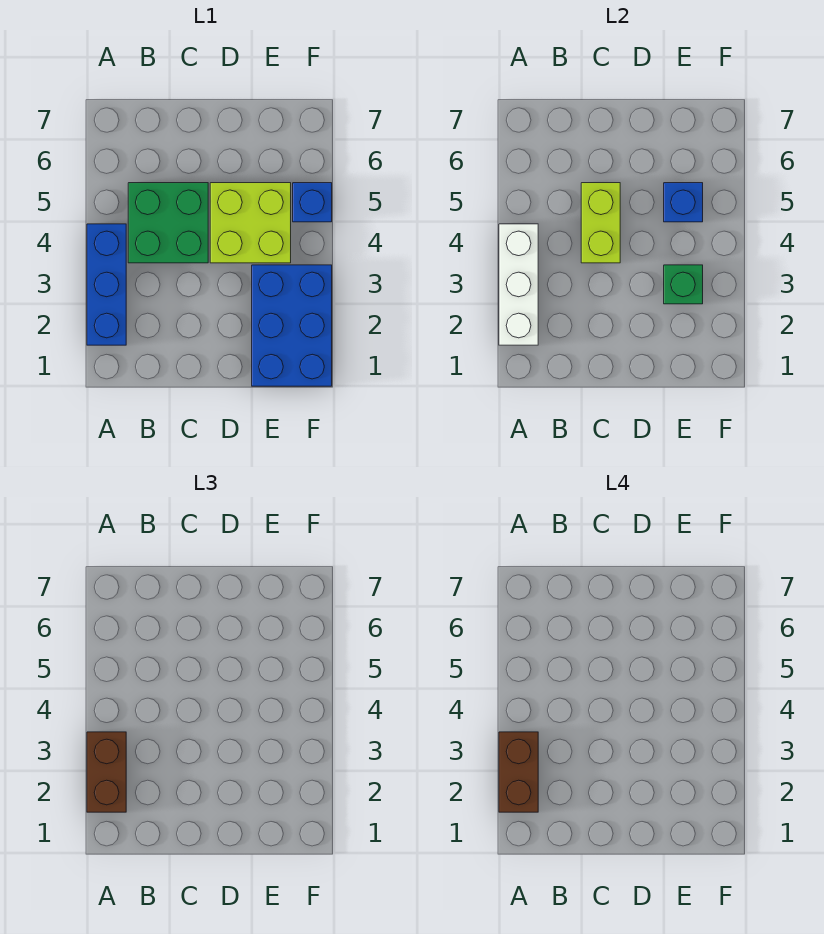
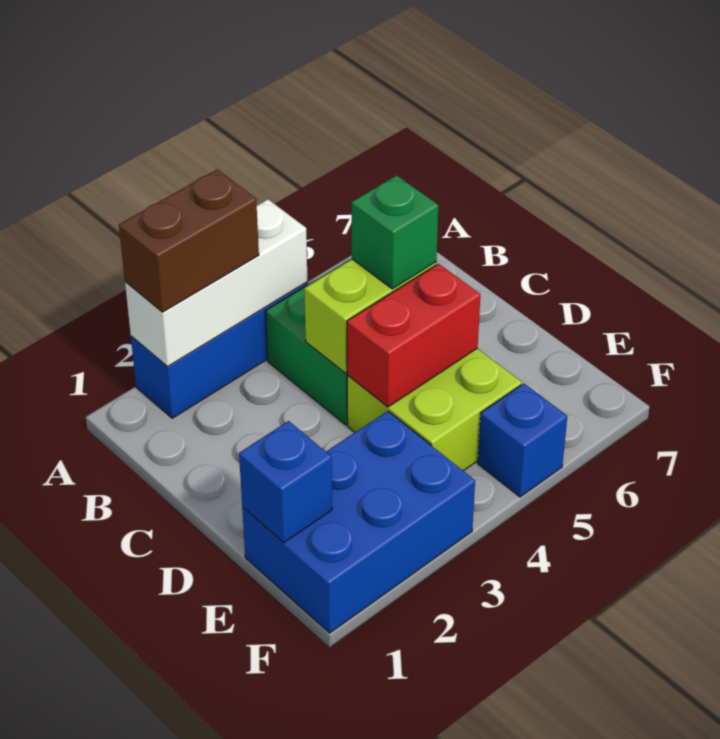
brown brick A2:A3 level 4 -> none
none -> red brick D4:D5 level 2
green brick E3 level 2 -> green brick C5 level 3
blue brick E5 level 2 -> blue brick E1 level 2

